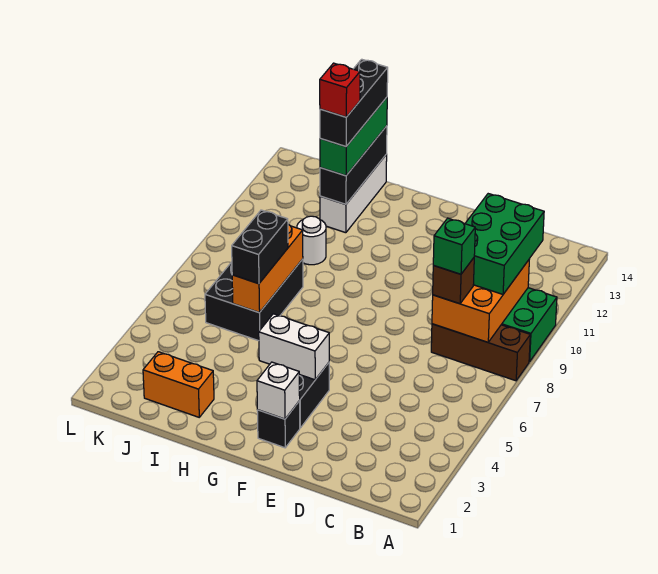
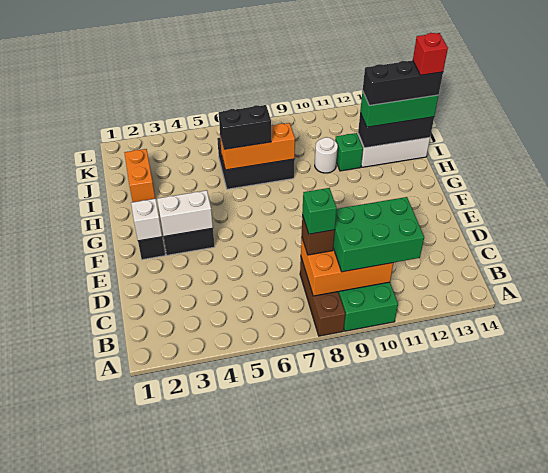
white brick F4:G4 level 2 -> white brick F3:F4 level 2
none -> green brick I11 level 1
red brick I12 level 5 -> red brick I14 level 5

